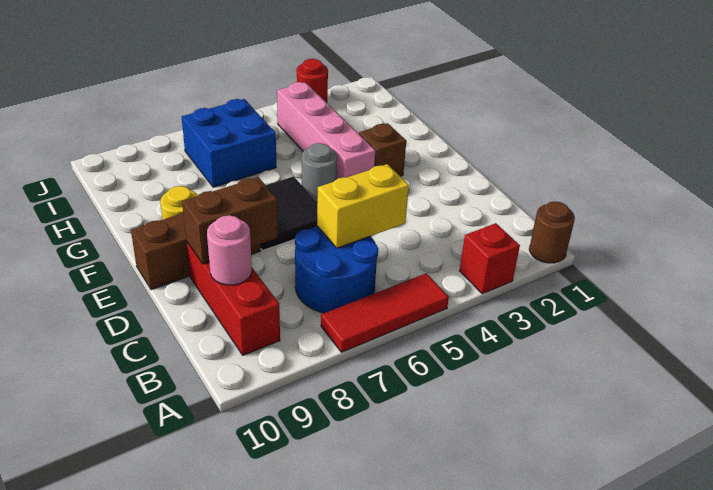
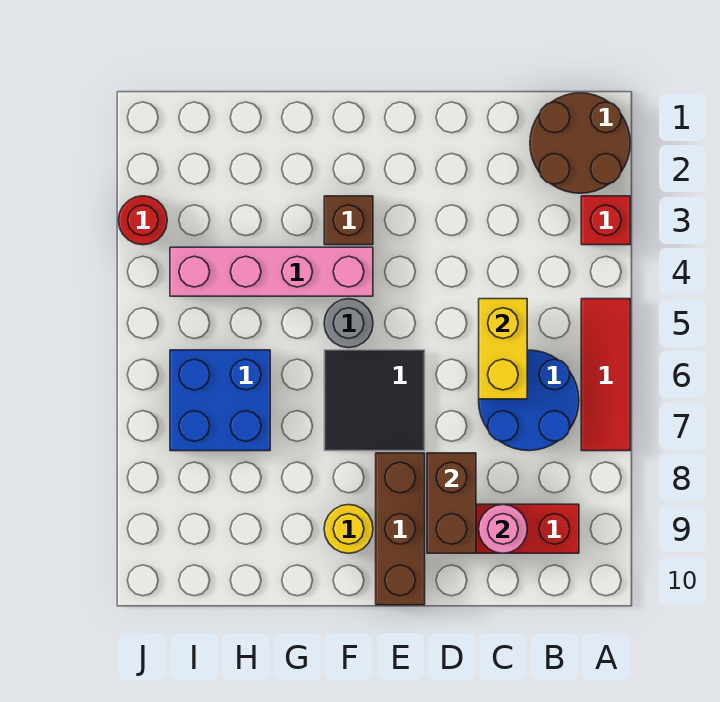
brown round brick A1 level 1 -> brown round brick A1:B2 level 1

